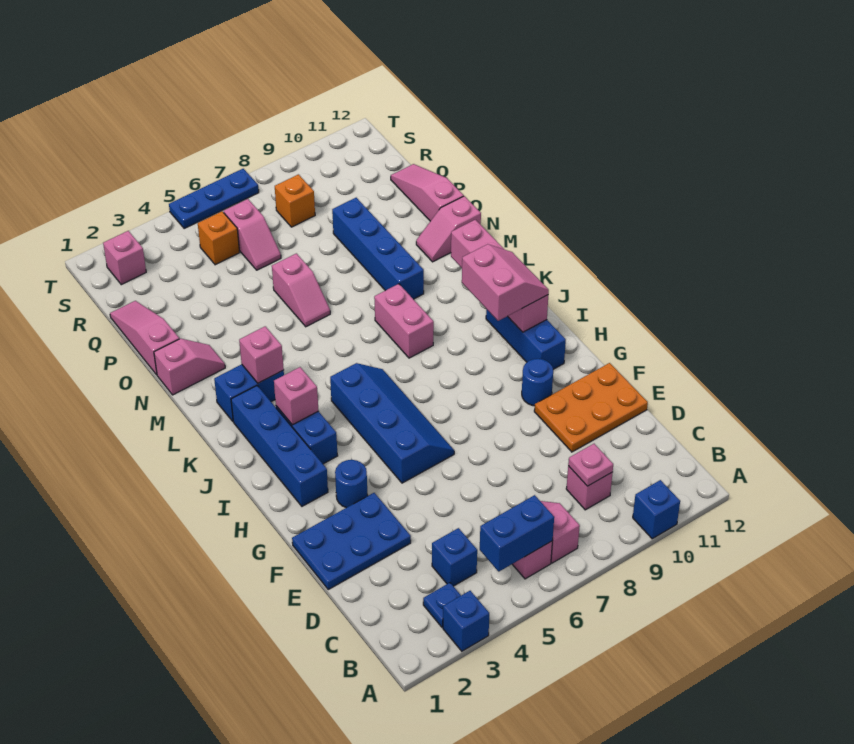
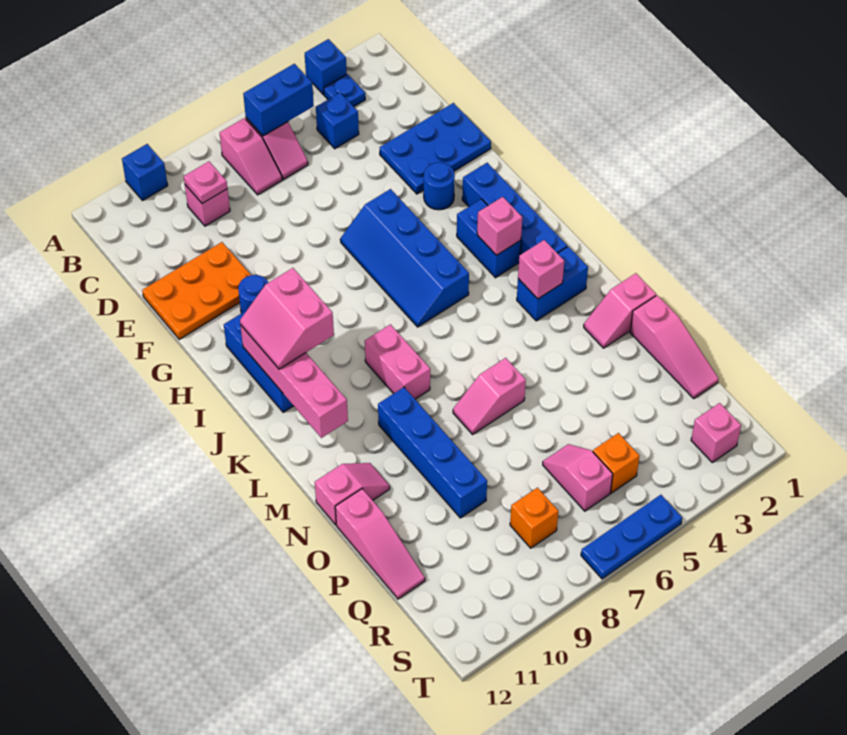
pink slope N6:O6 level 1 top O -> pink slope N6:N7 level 1 top 6

